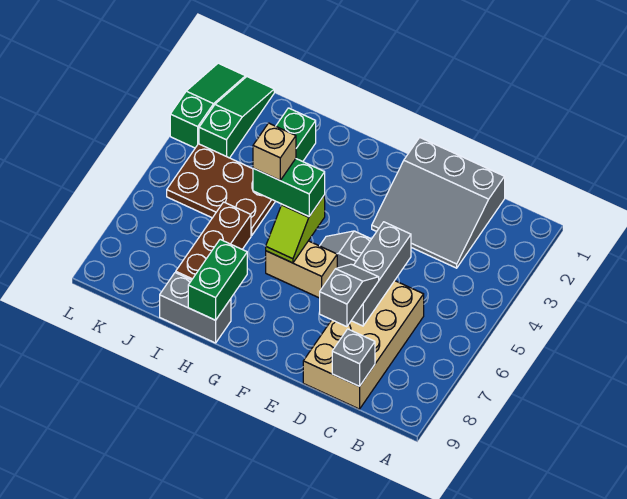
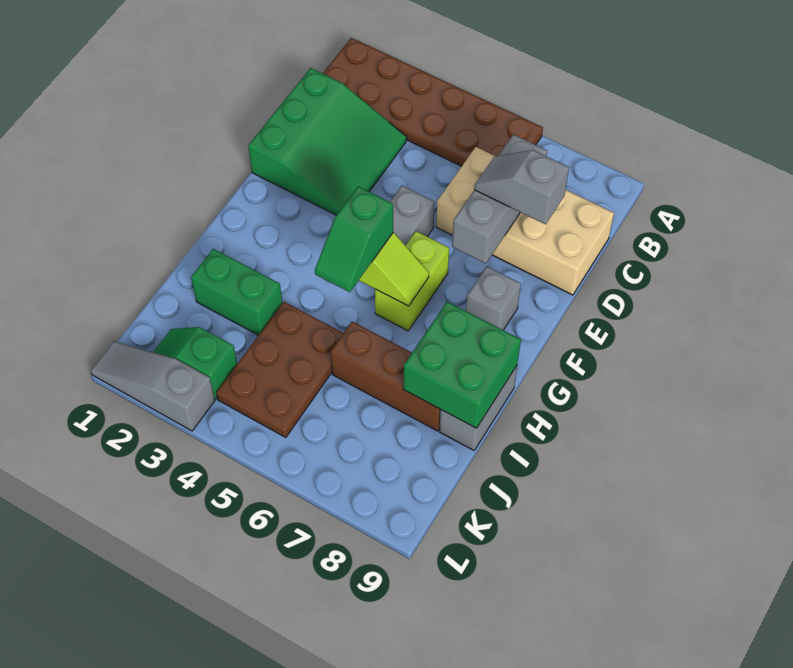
none -> brown plate A1:B6 level 1
grey slope C1:E3 level 1 top 1 -> green slope C1:E3 level 1 top 1
grey brick C9 level 2 -> grey brick F8 level 1
grey brick D5:D7 level 2 -> grey brick C7:E7 level 2
tan brick F6:G6 level 1 -> lime brick F6:G6 level 1
green brick G5:H5 level 3 -> green slope G5:H5 level 3 top G
tan brick H5 level 4 -> none
green brick H8:H9 level 2 -> green brick H8:I9 level 2
green slope K1:K3 level 1 top 3 -> green slope K2:K3 level 1 top 3
green slope L1:L3 level 1 top 3 -> grey slope L1:L3 level 1 top 3

